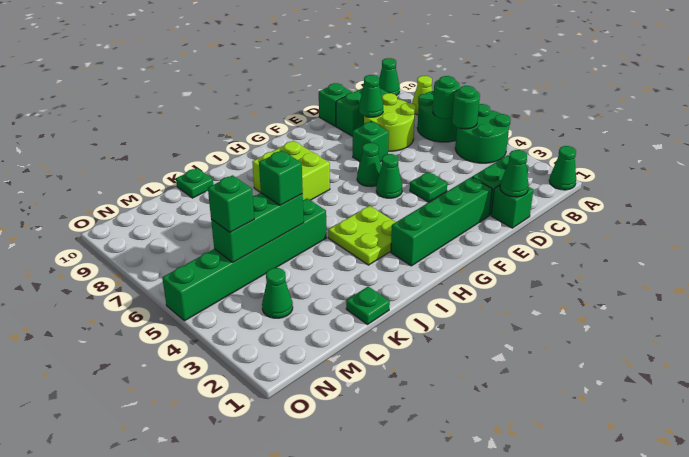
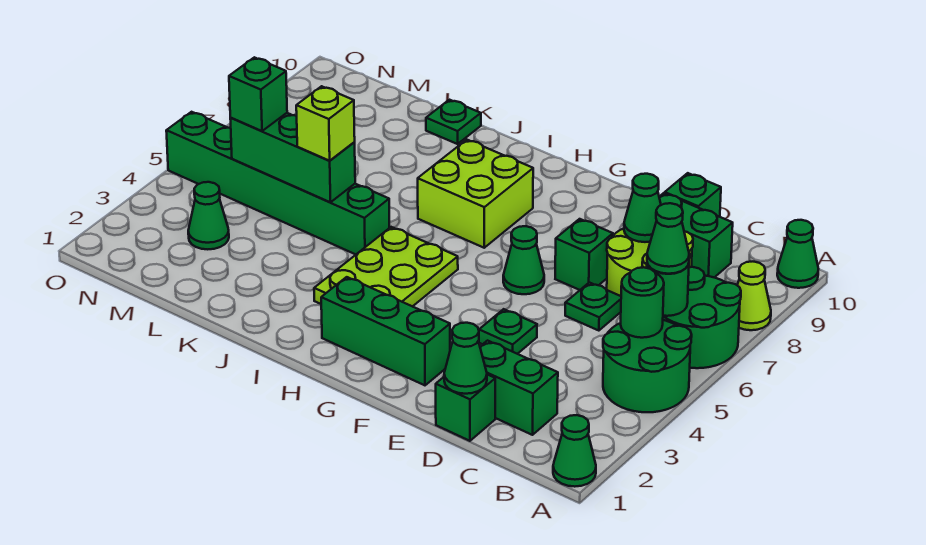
green brick E2:H2 level 1 -> green brick F2:H2 level 1
green cone F5 level 1 -> green cone B6 level 3
lime plate H3:I4 level 1 -> lime plate H3:I5 level 1
green plate K1 level 1 -> green plate D6 level 1
green brick K5 level 3 -> lime brick K5 level 3

